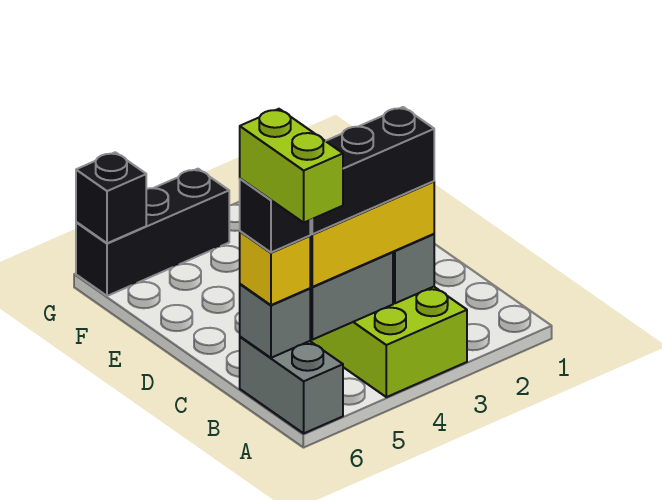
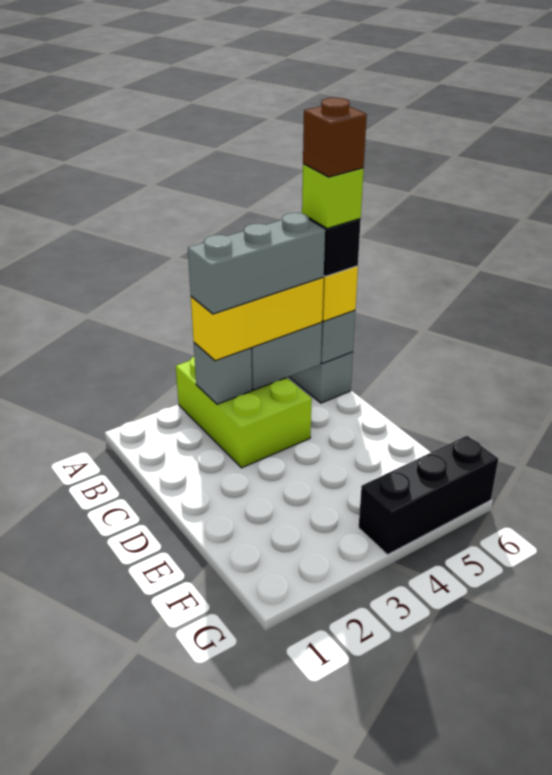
lime brick A6:B6 level 5 -> lime brick B6 level 5
black brick B3:B5 level 4 -> grey brick B3:B5 level 4
none -> brown brick B6 level 6
black brick G6 level 2 -> none

